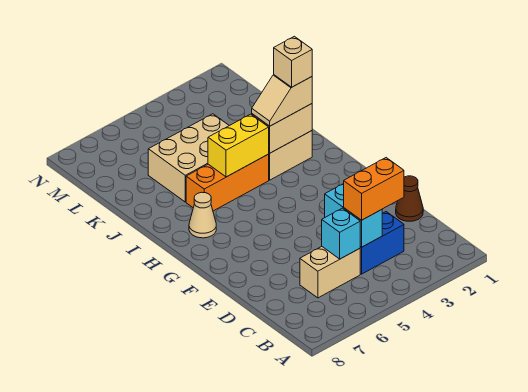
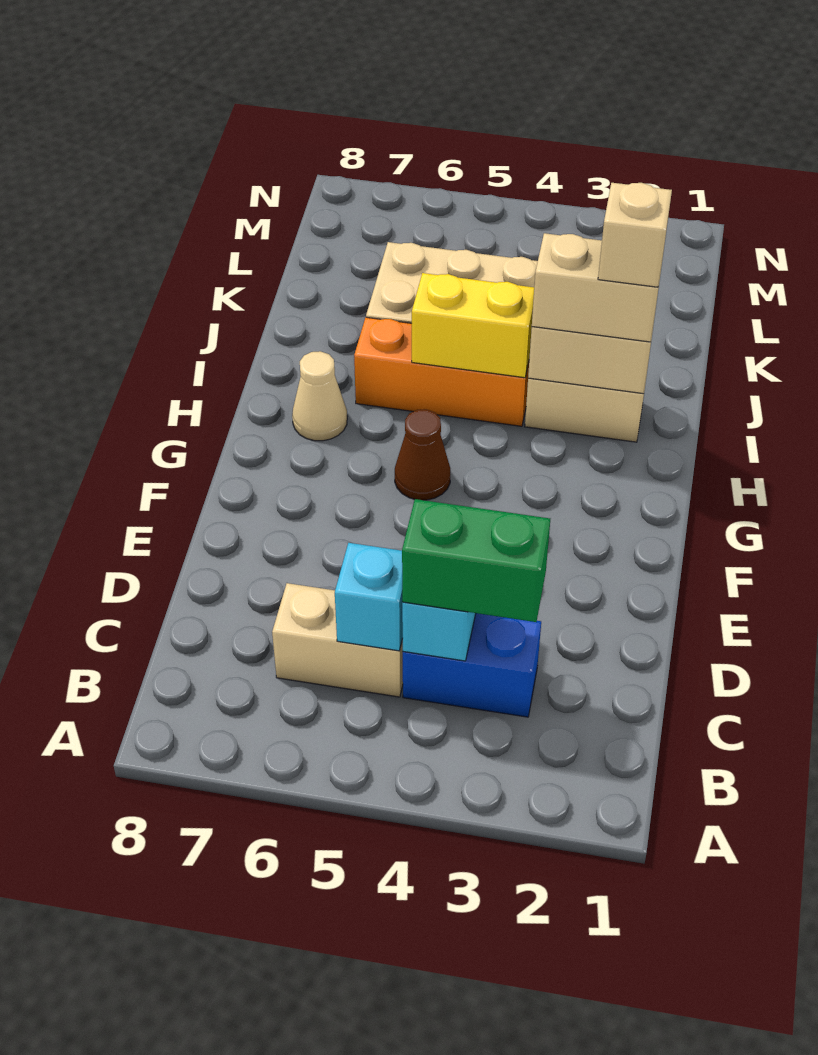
orange brick C3:C4 level 3 -> green brick C3:C4 level 3
brown cone D1 level 1 -> brown cone G5 level 1
tan slope I2:I3 level 3 top 2 -> tan brick I2:I3 level 3

